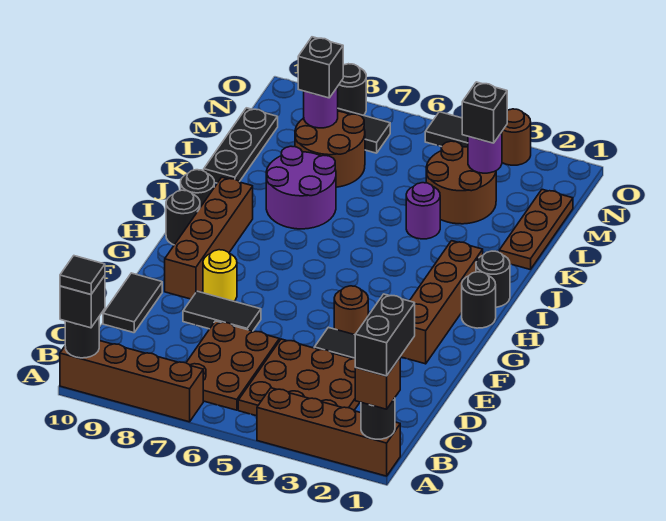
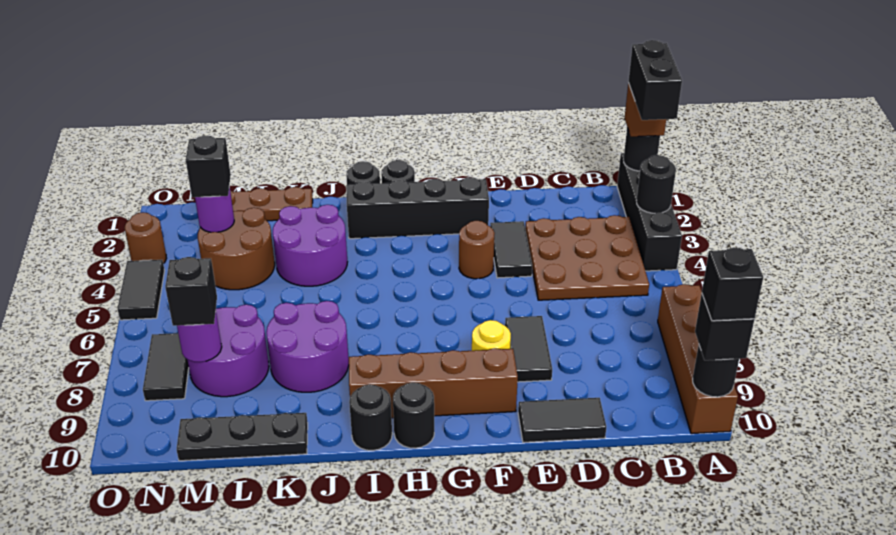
brown brick A1:A4 level 1 -> black brick A1:A4 level 1
black brick A1:B1 level 4 -> black brick A1:A2 level 4
black tile A10 level 4 -> black brick A10 level 4
brown plate B6:D7 level 1 -> none
brown brick F2:I2 level 1 -> black brick F2:I2 level 1
purple round brick K4 level 1 -> purple round brick J3:K4 level 1
brown round brick L7:M8 level 1 -> purple round brick L7:M8 level 1
black round brick O8 level 1 -> black round brick A3 level 2

